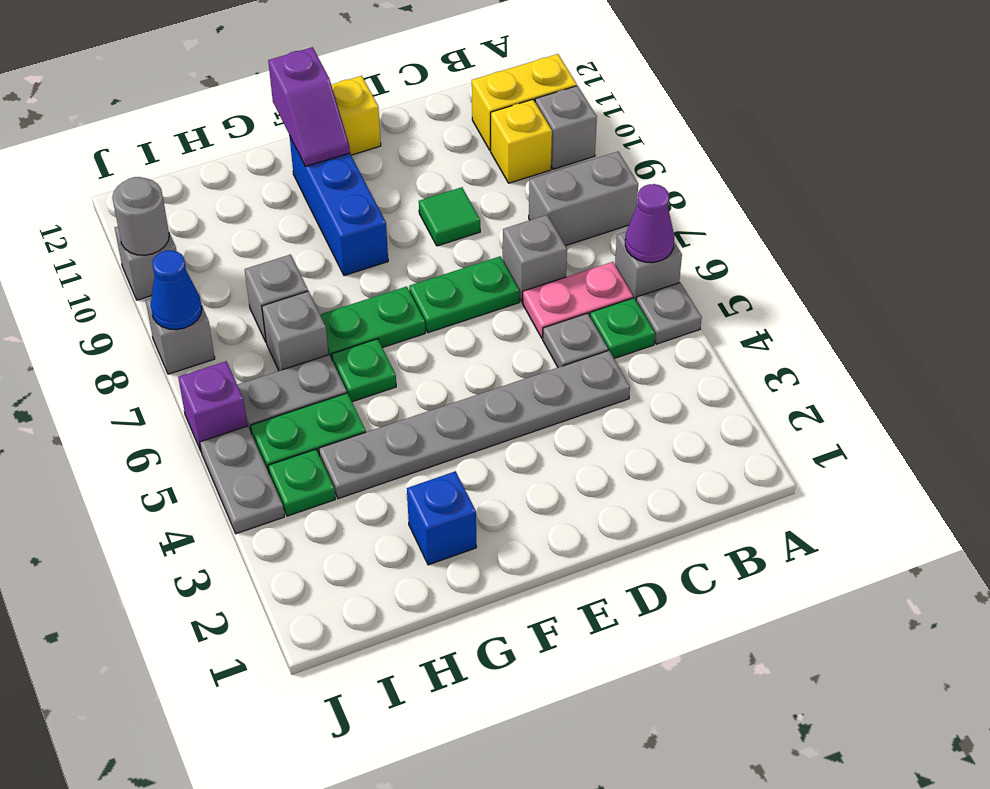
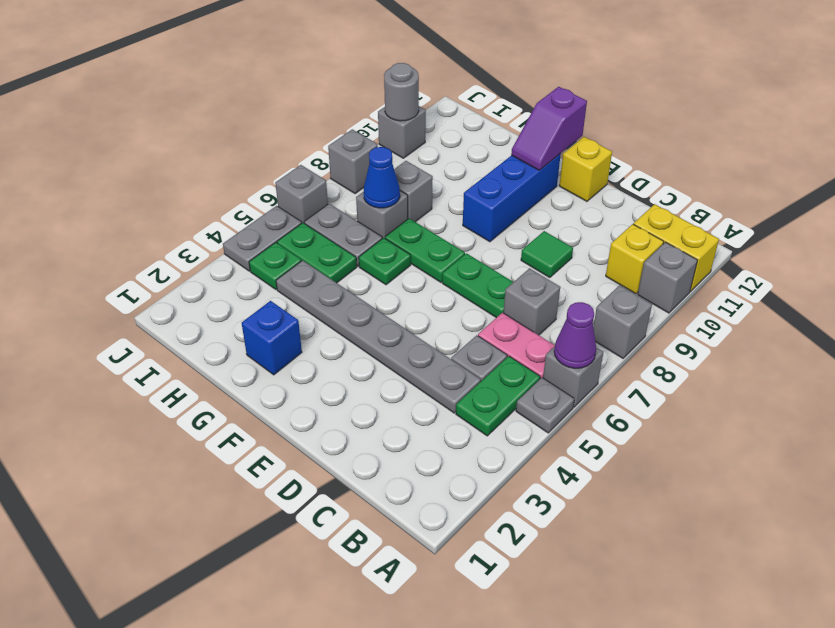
grey brick A8:B8 level 1 -> grey brick A8 level 1
green plate B5 level 1 -> green plate B4:B5 level 1
purple brick J6 level 1 -> grey brick J6 level 1
blue cone J8 level 2 -> blue cone H7 level 2

